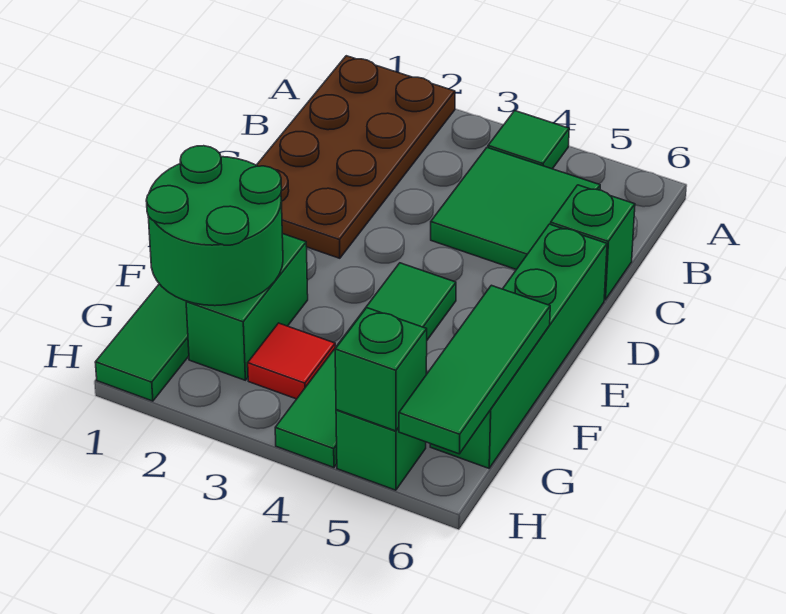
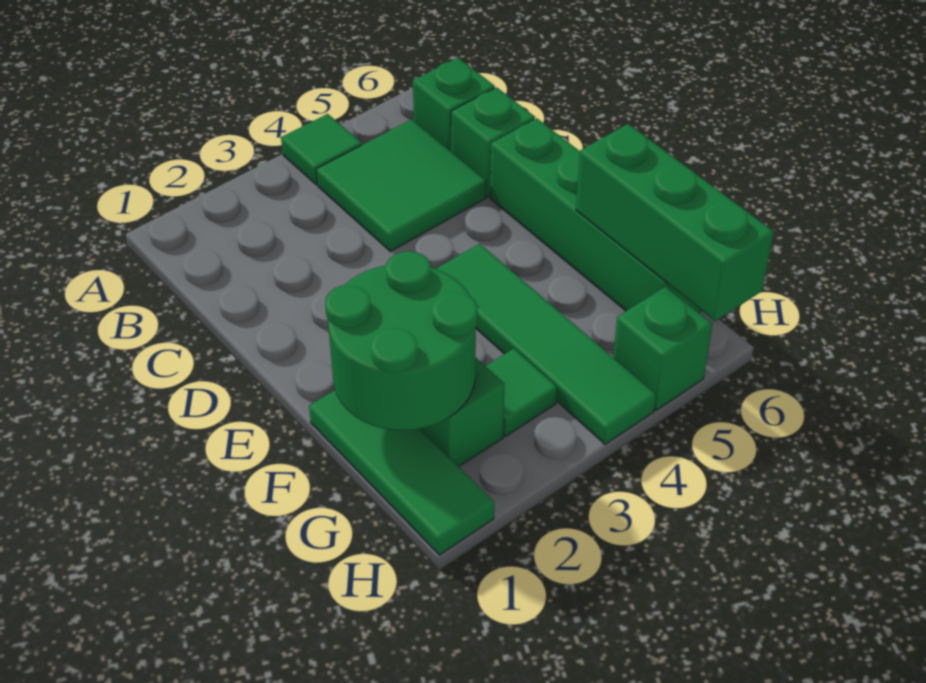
brown plate A1:D2 level 1 -> none
green tile F6:H6 level 2 -> green brick F6:H6 level 2
red tile G3 level 1 -> green tile G3 level 1
green brick H5 level 2 -> green brick B6 level 1

